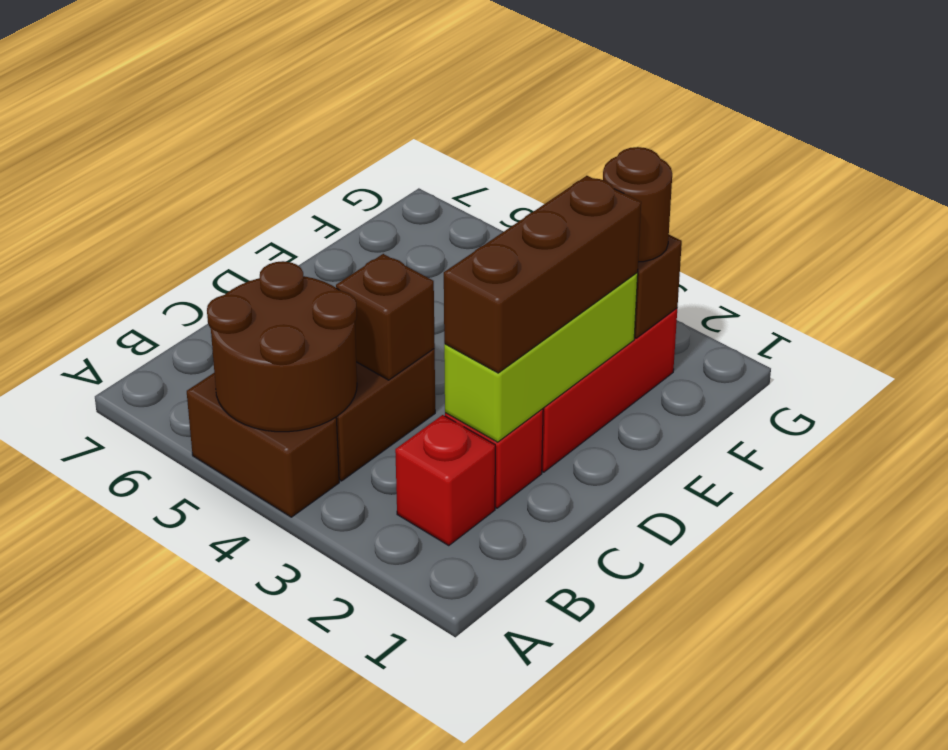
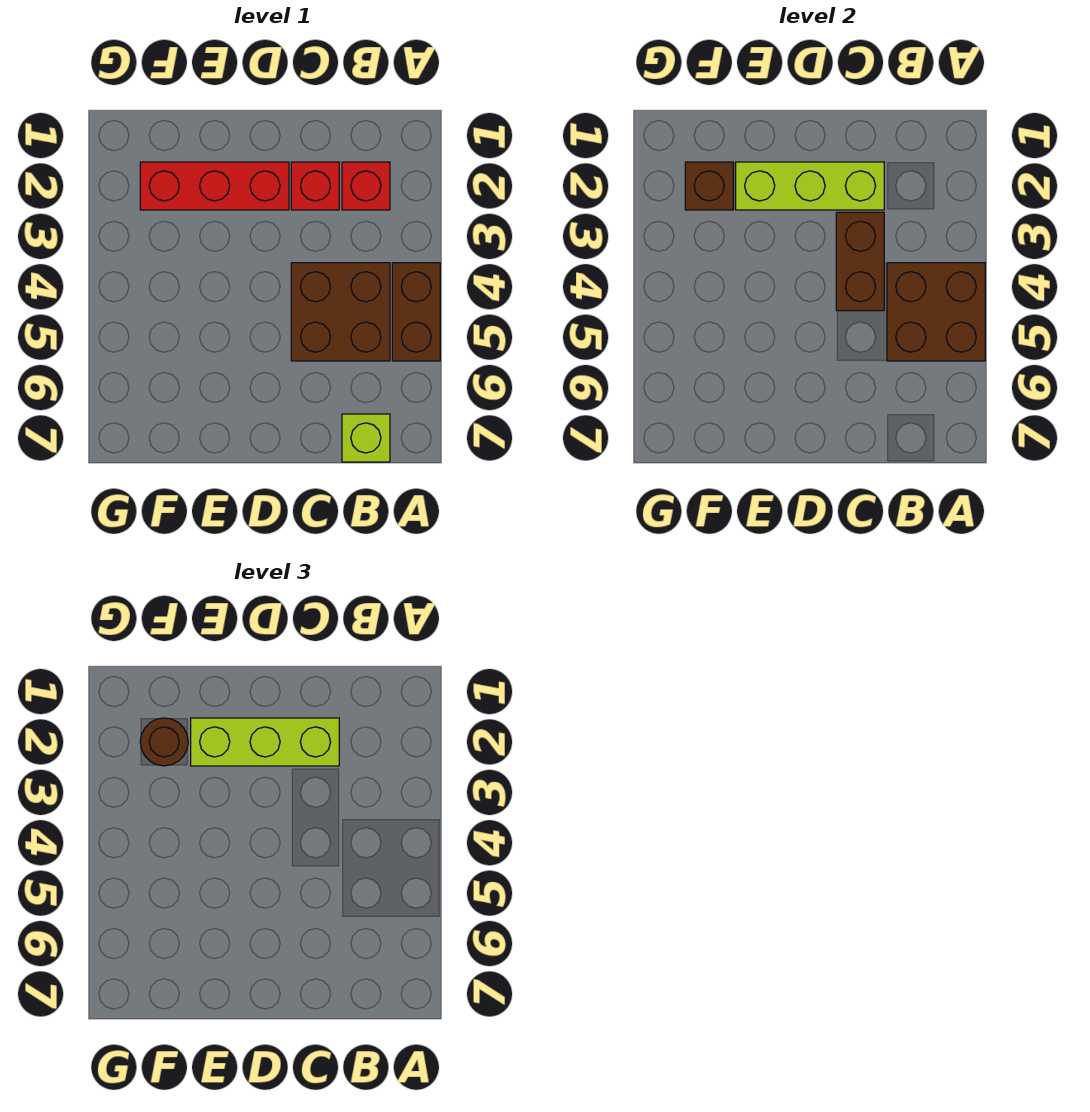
brown round brick A4:B5 level 2 -> brown brick A4:B5 level 2
none -> lime brick B7 level 1
brown brick C2:E2 level 3 -> lime brick C2:E2 level 3
brown brick C4 level 2 -> brown brick C3:C4 level 2

